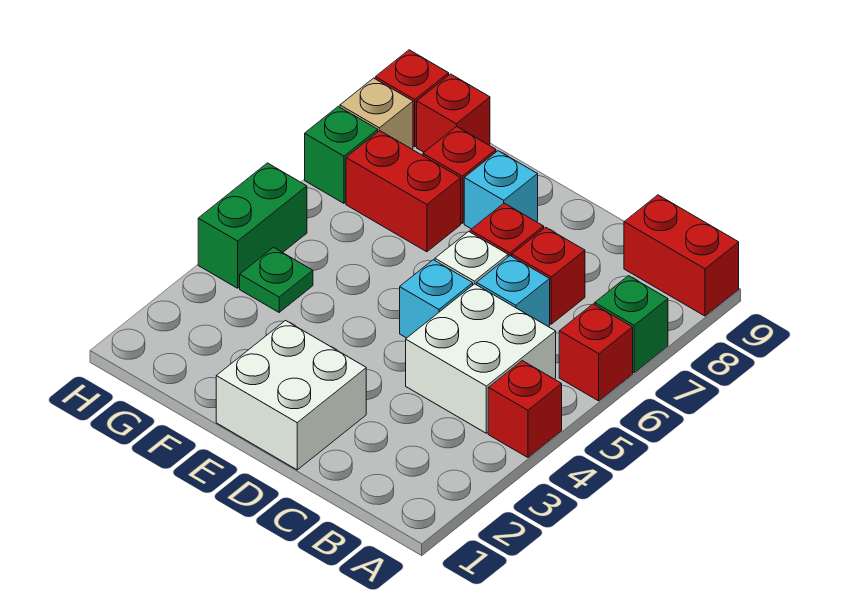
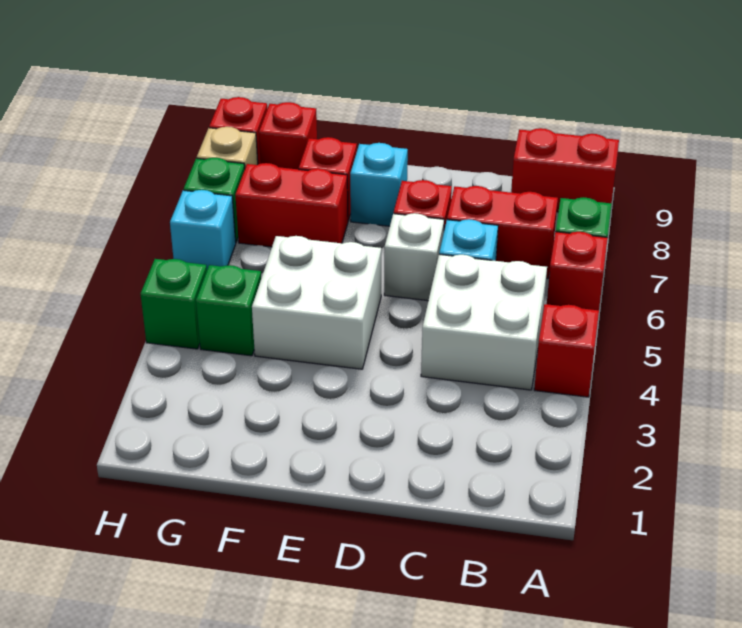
red brick C7 level 1 -> red brick B7:C7 level 1
white brick D1:E2 level 1 -> white brick E4:F5 level 1
cyan brick D5 level 1 -> cyan brick H6 level 1
green plate G4 level 1 -> green brick G4 level 1
green brick H4:H5 level 1 -> green brick H4 level 1

